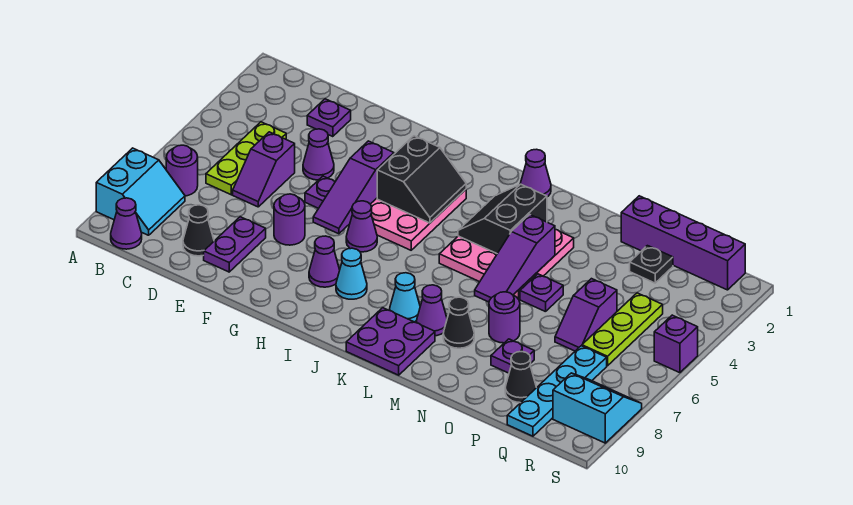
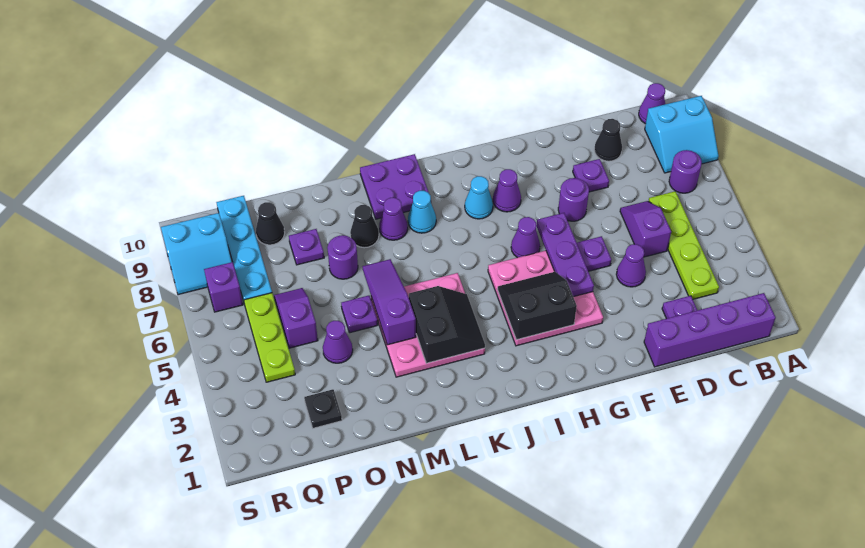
cyan slope A8:B9 level 1 top A -> cyan slope A8:B9 level 1 top 9
lime plate C4:C6 level 1 -> lime plate C3:C6 level 1
purple plate E8:E9 level 1 -> purple plate E8 level 1
purple slope G4:G6 level 2 top 4 -> purple plate G4:G6 level 2
black slope H3:I4 level 2 top H -> black slope H3:I4 level 2 top 3
purple cone K1 level 1 -> purple cone O4 level 1
purple brick O1:R1 level 1 -> purple brick B1:E1 level 1
purple brick S5 level 1 -> purple brick R7 level 1

